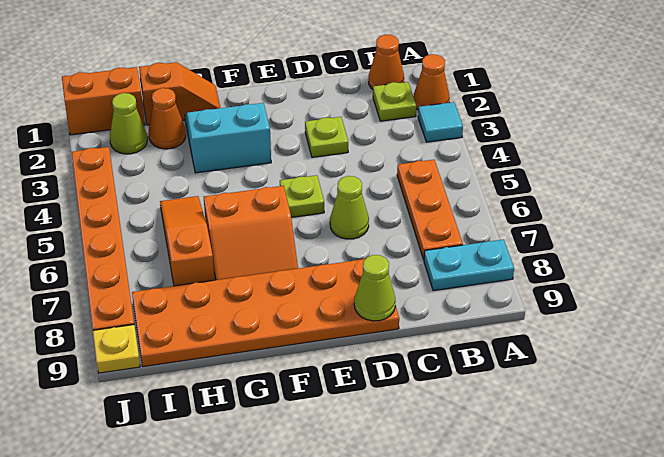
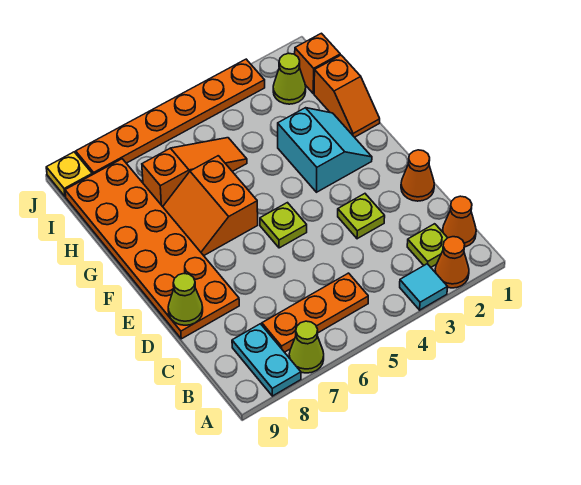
lime cone D6 level 1 -> lime cone A7 level 1
orange cone H2 level 1 -> orange cone D1 level 1
orange brick I1:J1 level 1 -> orange brick I1 level 1

